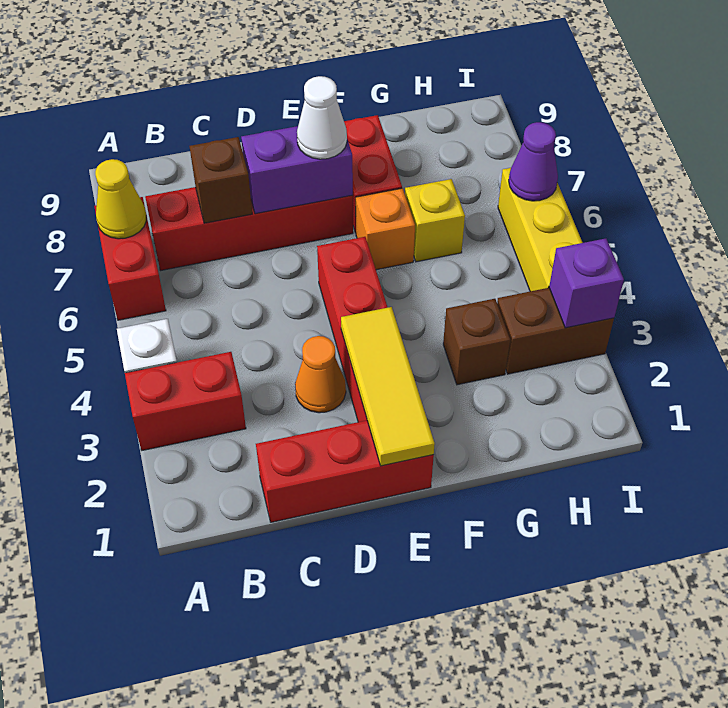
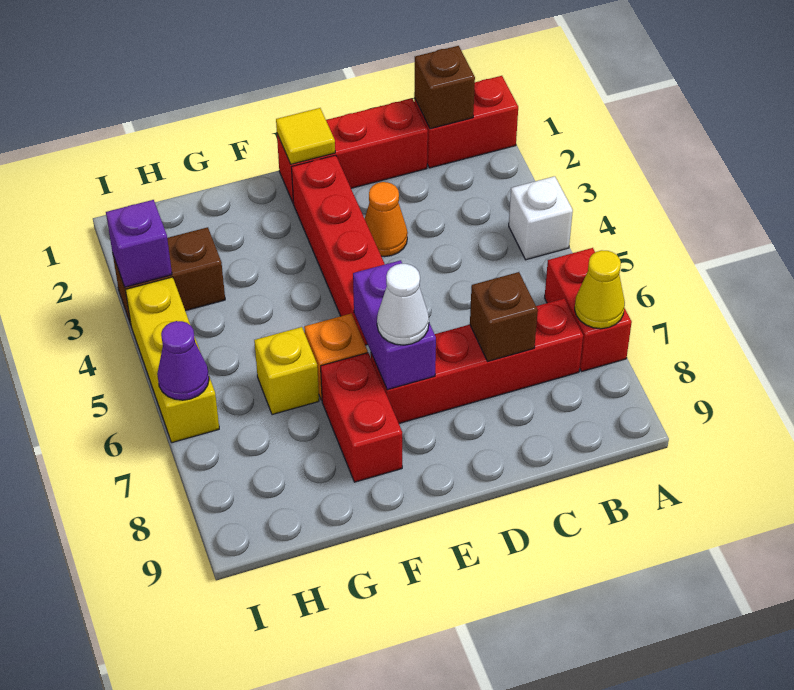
red brick A3:B3 level 1 -> red brick A1:B1 level 1
purple brick D7:E7 level 2 -> purple brick E6:E7 level 2
yellow tile E1:E3 level 2 -> yellow tile E1 level 2
brown brick G3 level 1 -> brown brick B1 level 2

